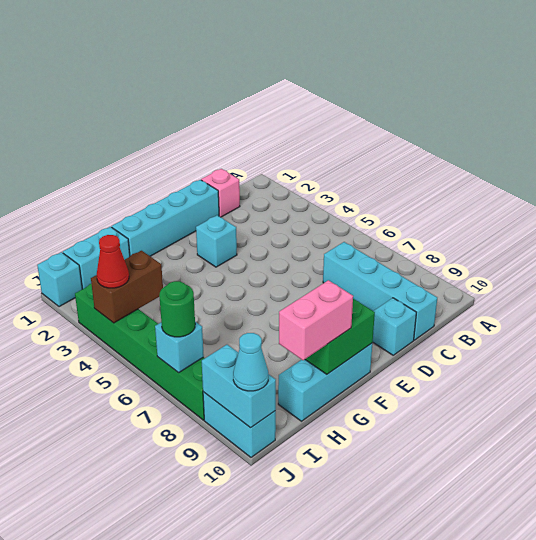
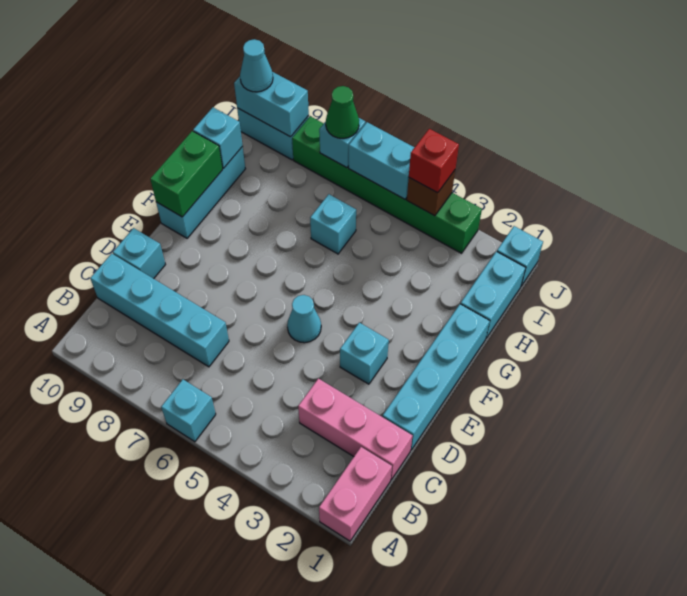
none -> cyan brick A6 level 1
pink brick C1 level 1 -> pink brick C1:C3 level 1
none -> cyan cone E5 level 1
pink brick G10:H10 level 3 -> pink brick A1:B1 level 1
none -> cyan brick H6 level 1
none -> cyan brick H10 level 2
brown brick I4:J4 level 2 -> brown brick J4 level 2
red cone J4 level 3 -> red brick J4 level 3
none -> cyan brick J5:J6 level 2
green round brick J7 level 3 -> green cone J7 level 3

